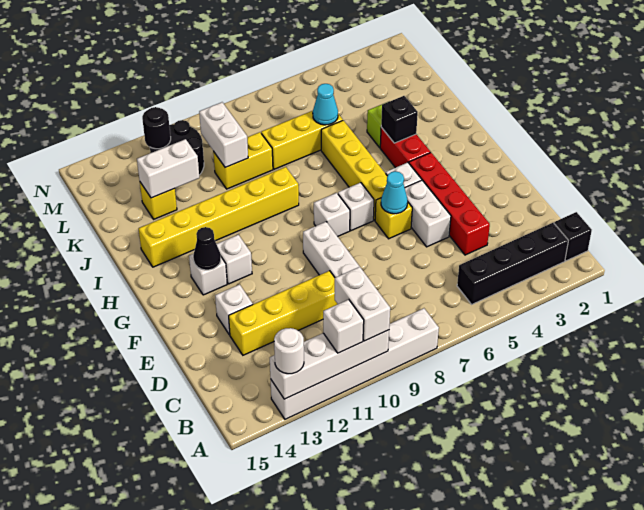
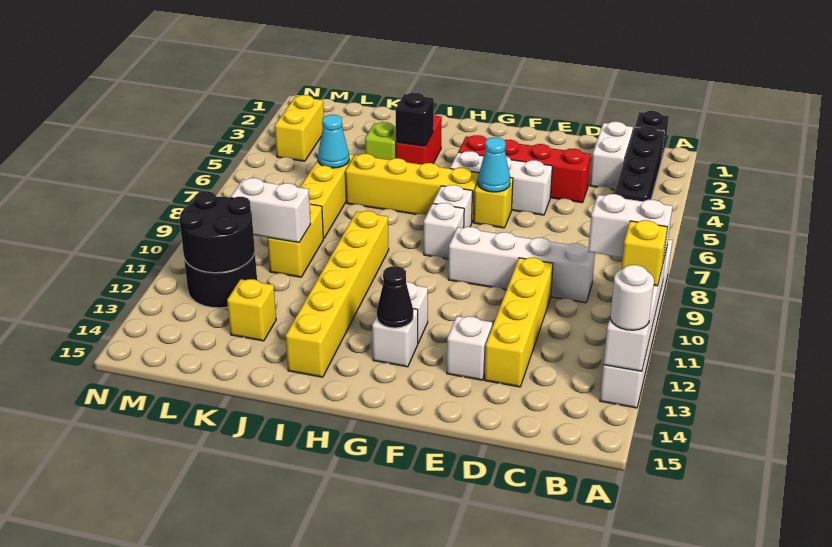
white brick A11 level 3 -> yellow brick A11 level 3
red brick H4:I4 level 1 -> red brick I3:I4 level 1
white brick K12:K13 level 2 -> white brick C2:C3 level 1
none -> yellow brick M3:M4 level 1
black round brick M12 level 2 -> black round brick L11:M12 level 2

